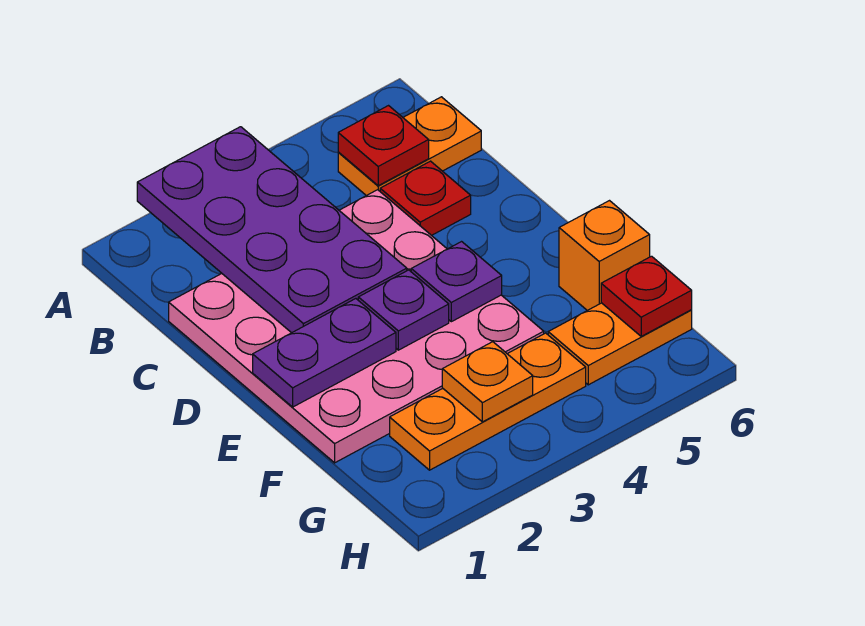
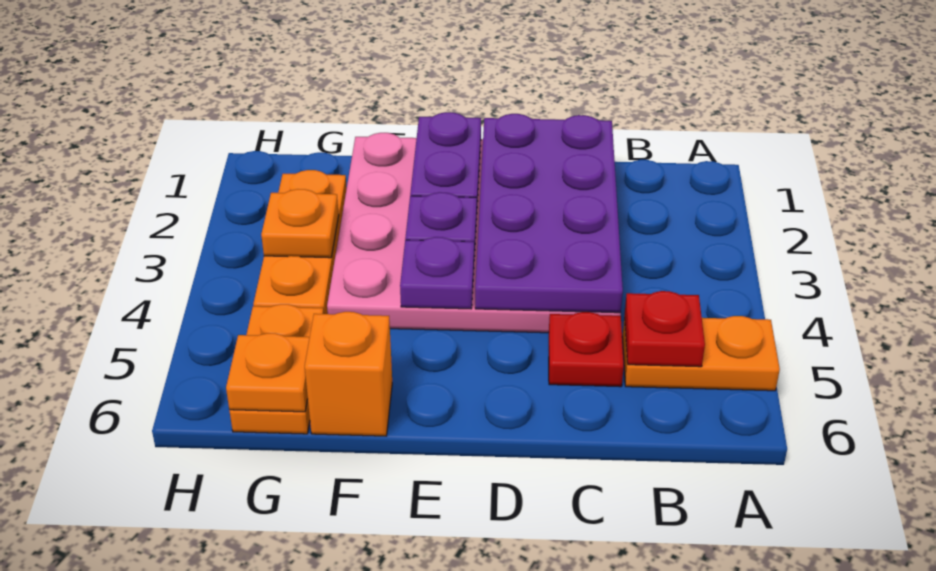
purple plate A2:D3 level 2 -> purple plate C1:D4 level 2
orange plate B5:B6 level 1 -> orange plate A5:B5 level 1
red plate G6 level 2 -> orange plate G6 level 2

